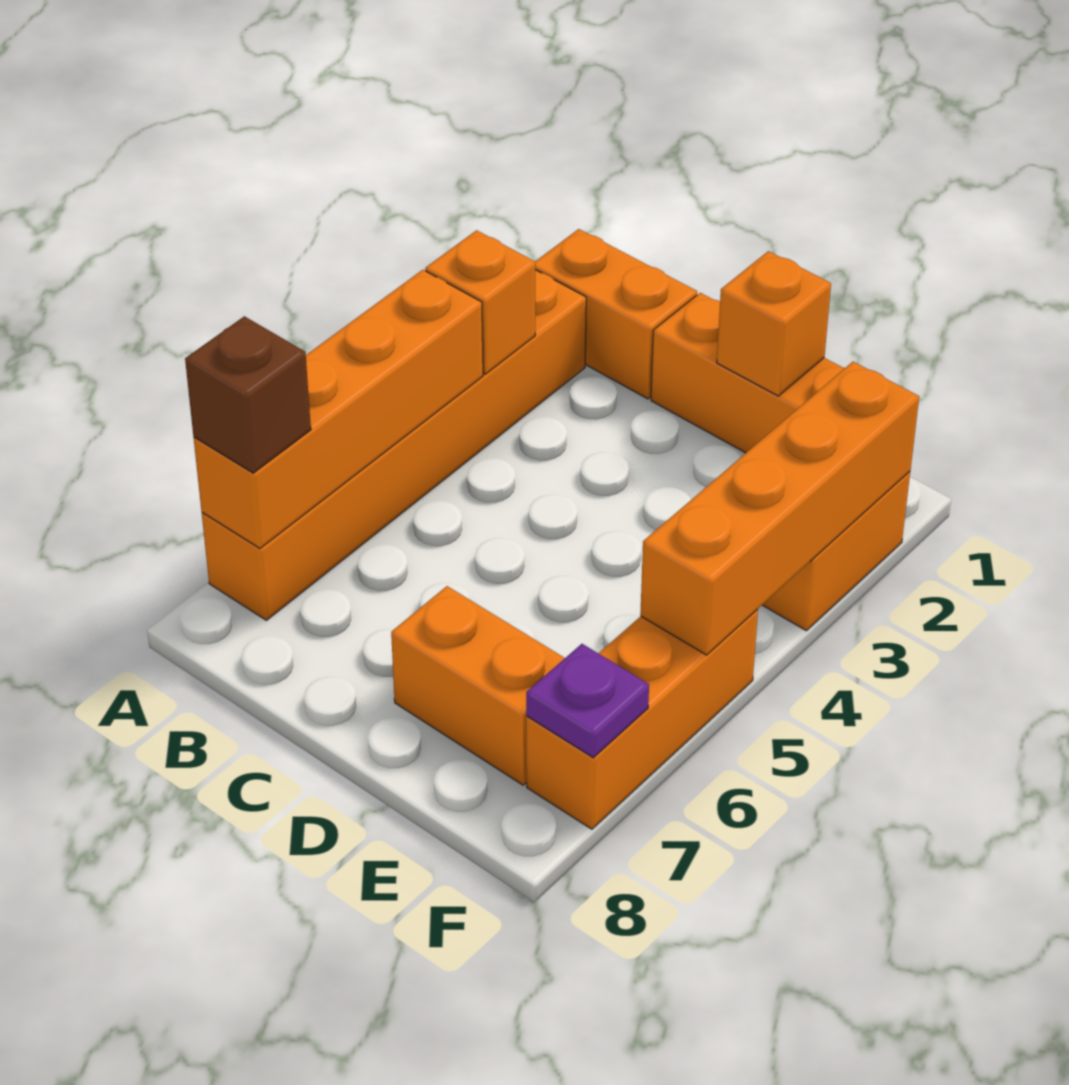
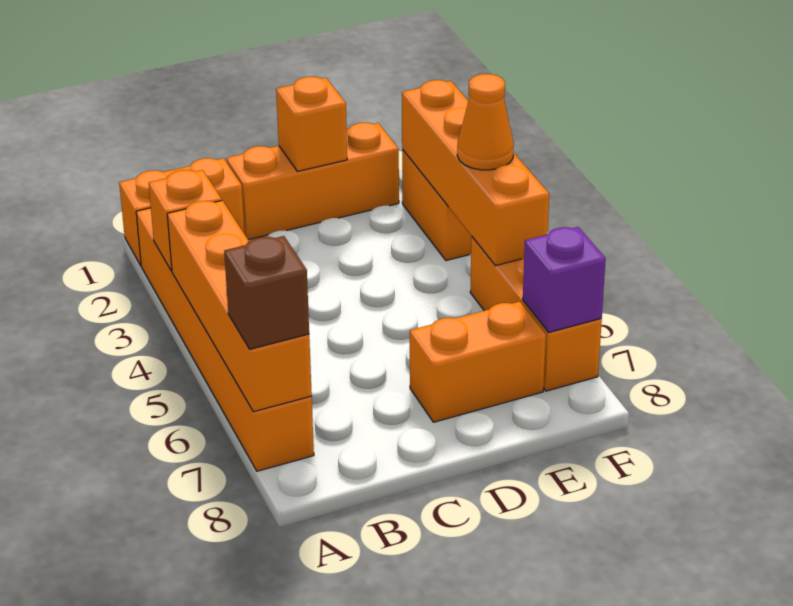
none -> orange cone F4 level 3
purple plate F7 level 2 -> purple brick F7 level 2

